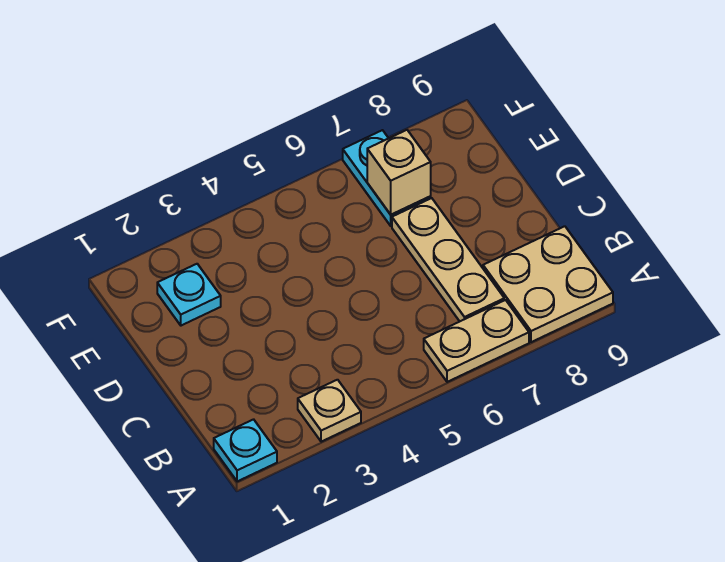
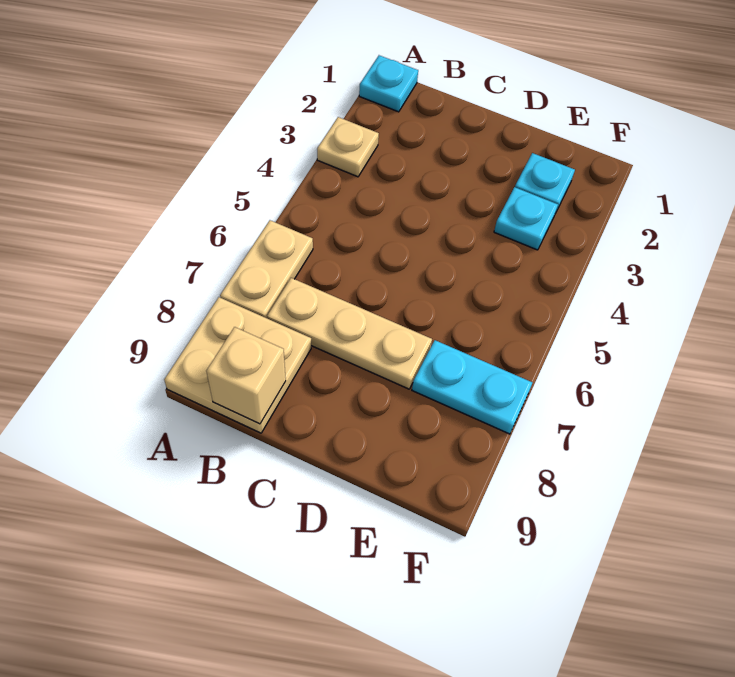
none -> cyan plate E3 level 1
tan brick E7 level 2 -> tan brick B9 level 2

